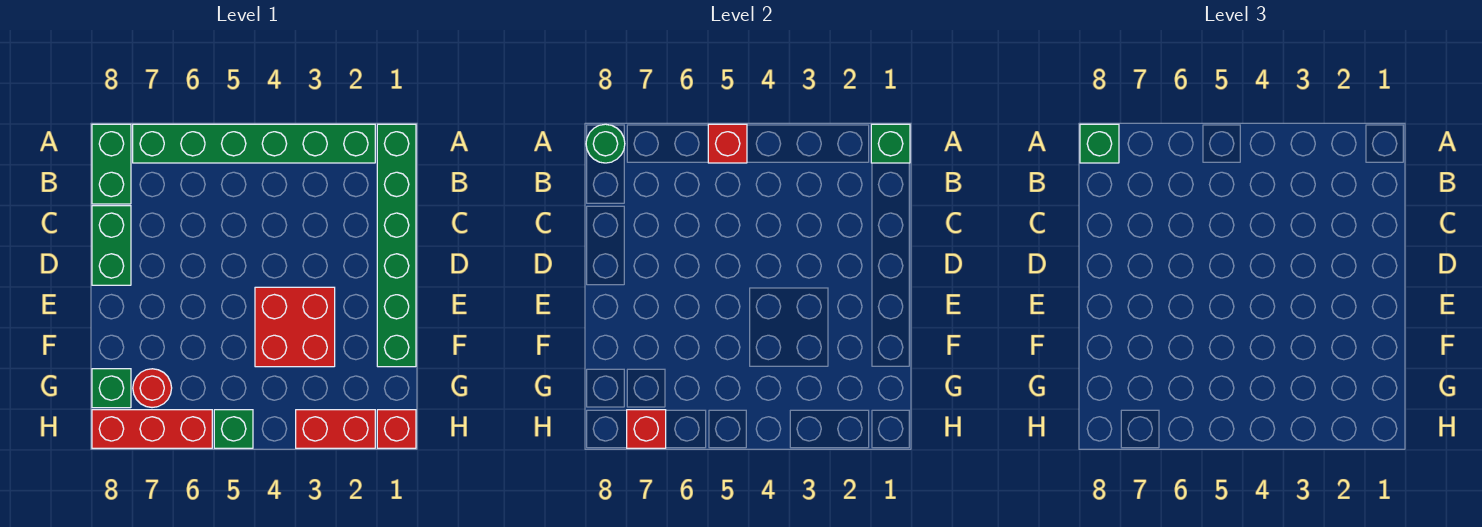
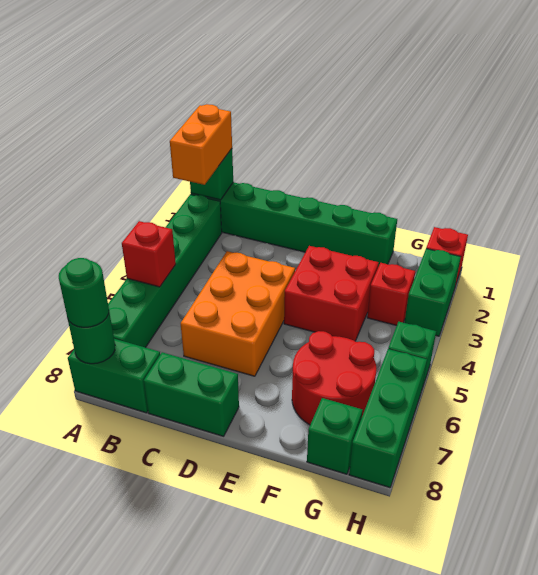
none -> orange brick A1:A2 level 3
green brick A8 level 3 -> green round brick A8 level 3
none -> orange brick C4:D6 level 1
red round brick G7 level 1 -> red round brick F6:G7 level 1
red brick H2:H3 level 1 -> green brick H2:H3 level 1
red brick H6:H8 level 1 -> green brick H6:H8 level 1
red brick H7 level 2 -> red brick G3 level 1

